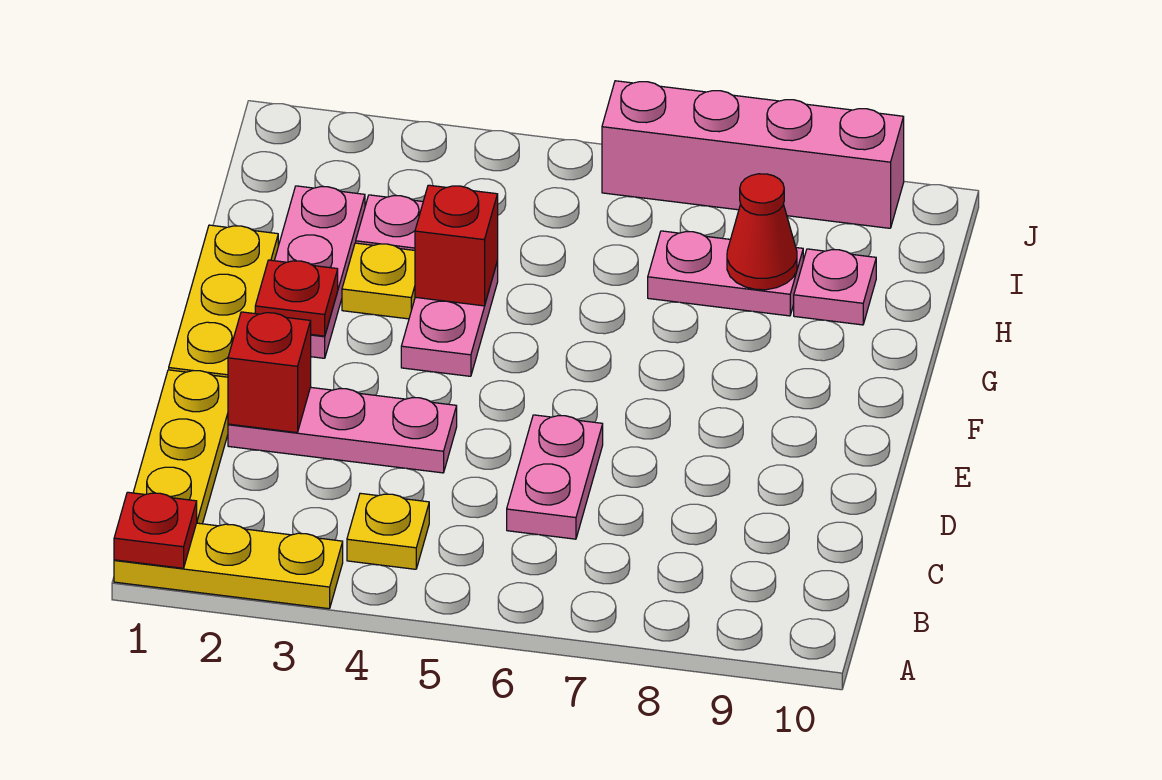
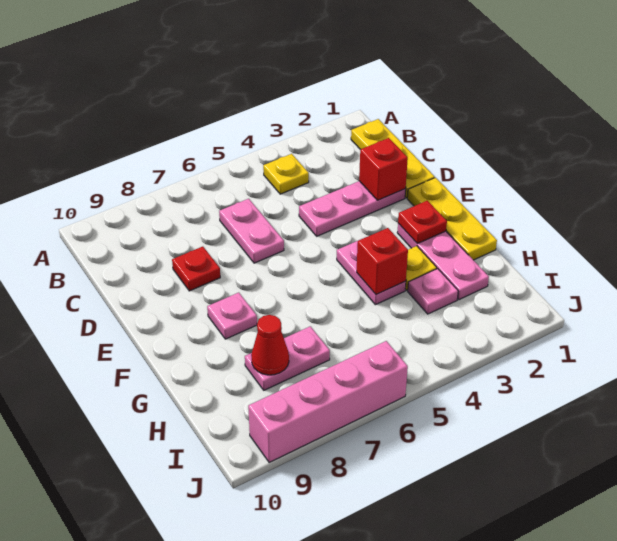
yellow plate A1:A3 level 1 -> none
red plate A1 level 2 -> red plate D8 level 1
pink plate H9 level 1 -> pink plate F8 level 1

